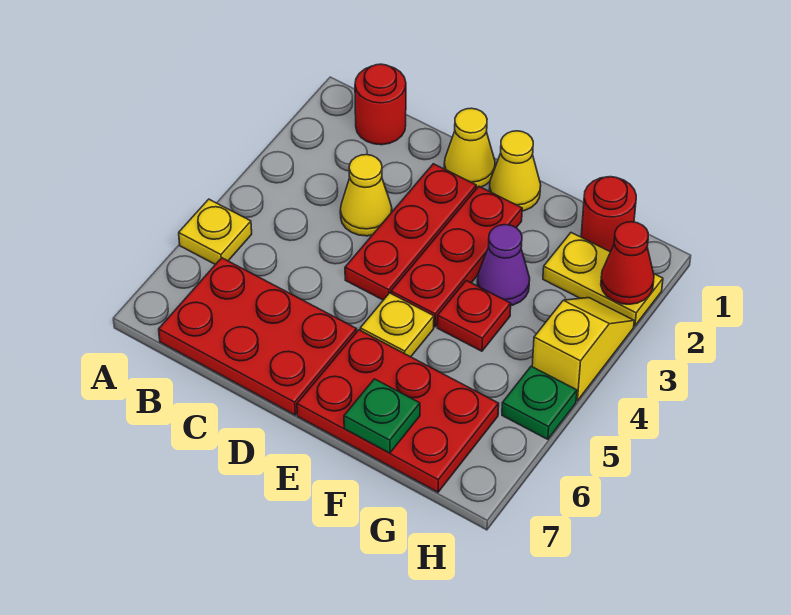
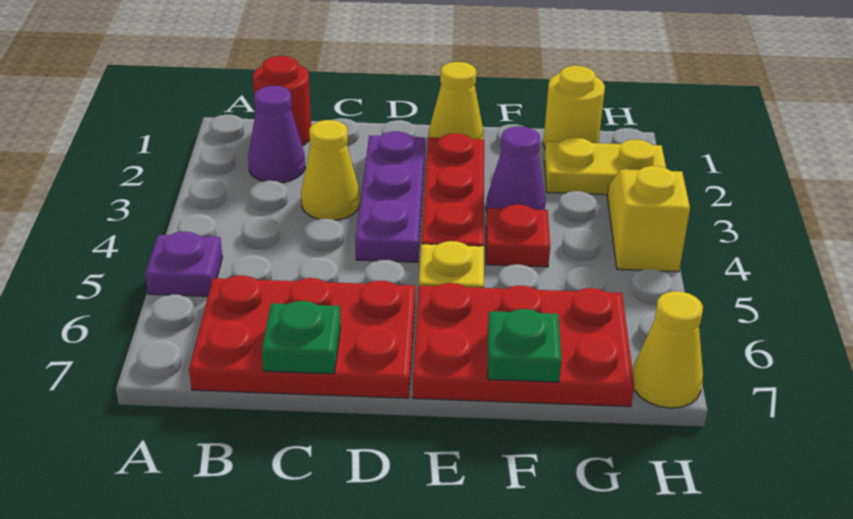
yellow plate A5 level 1 -> purple plate A5 level 1
none -> purple cone B2 level 1
yellow cone D1 level 1 -> yellow cone H7 level 1
red plate D2:D4 level 1 -> purple plate D2:D4 level 1
red round brick G1 level 1 -> yellow round brick G1 level 1
red cone H2 level 2 -> none
green plate H5 level 1 -> green plate C7 level 2

